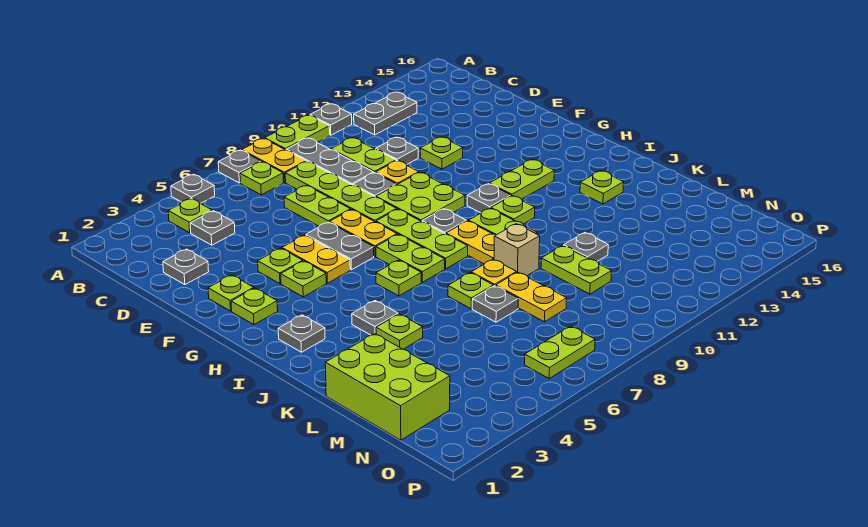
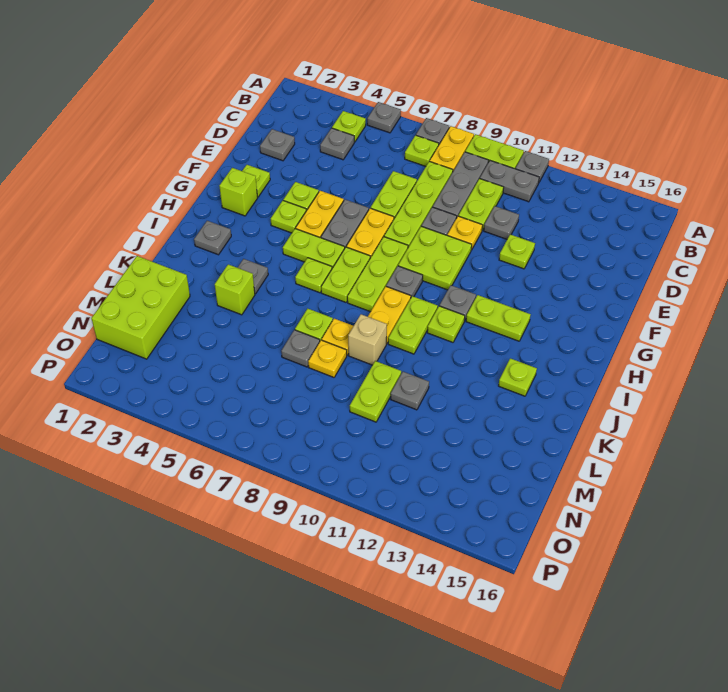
grey plate B12:B13 level 1 -> grey plate B10:B11 level 1
lime plate G2 level 1 -> lime brick G2 level 1
lime plate K4 level 1 -> lime brick K4 level 1
yellow plate L8:M8 level 1 -> yellow plate L8 level 1
lime plate O6:O7 level 1 -> lime plate H5:H6 level 1

